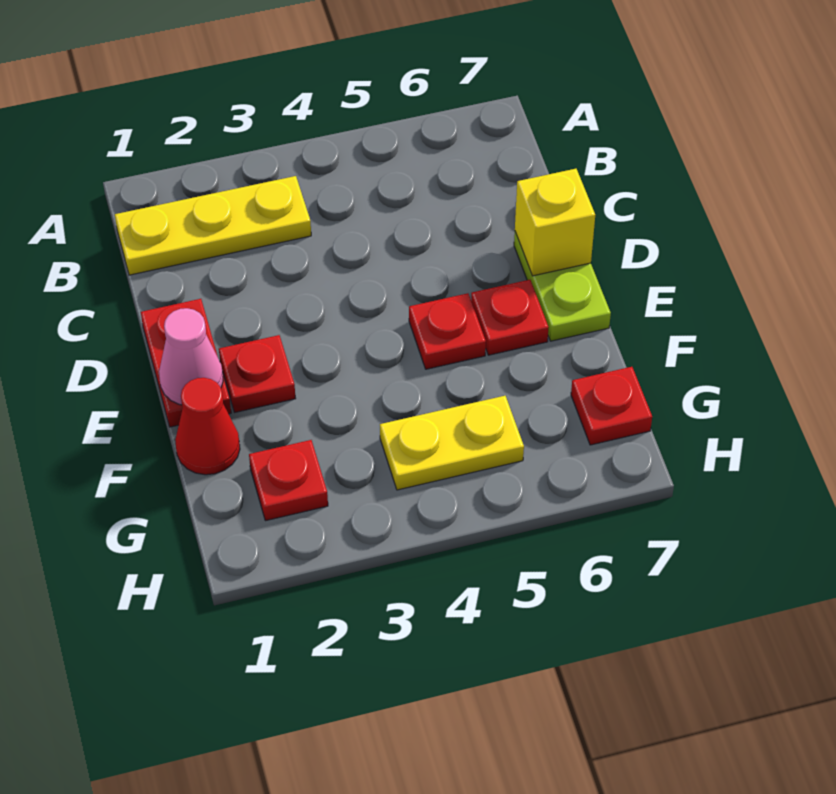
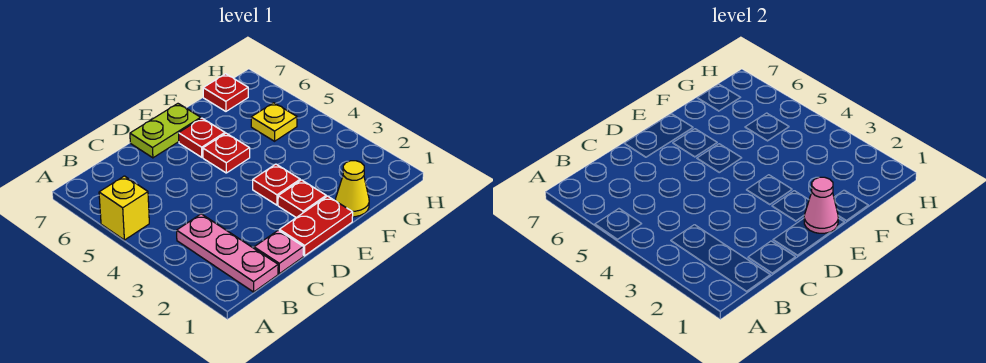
yellow plate B1:B3 level 1 -> pink plate B1:B3 level 1
none -> pink plate C1 level 1
yellow brick D7 level 2 -> yellow brick A5 level 1
red cone F1 level 1 -> yellow cone F1 level 1
red plate G2 level 1 -> red plate E3 level 1
yellow plate G4:G5 level 1 -> yellow plate G5 level 1

